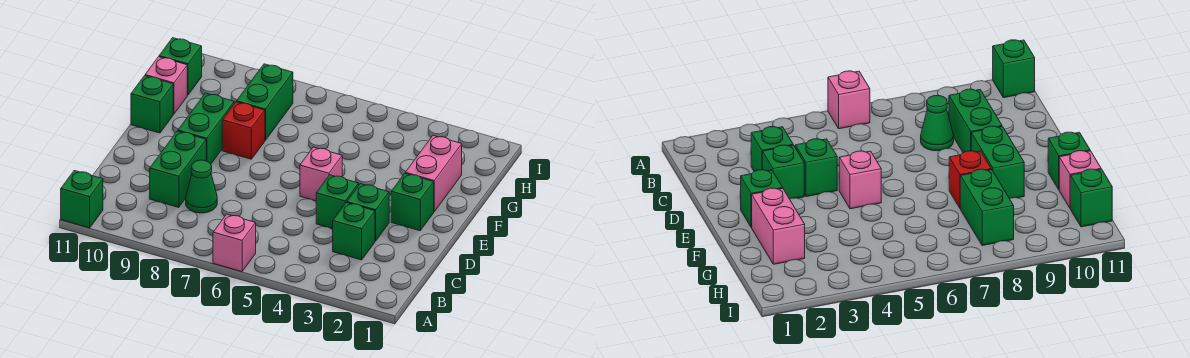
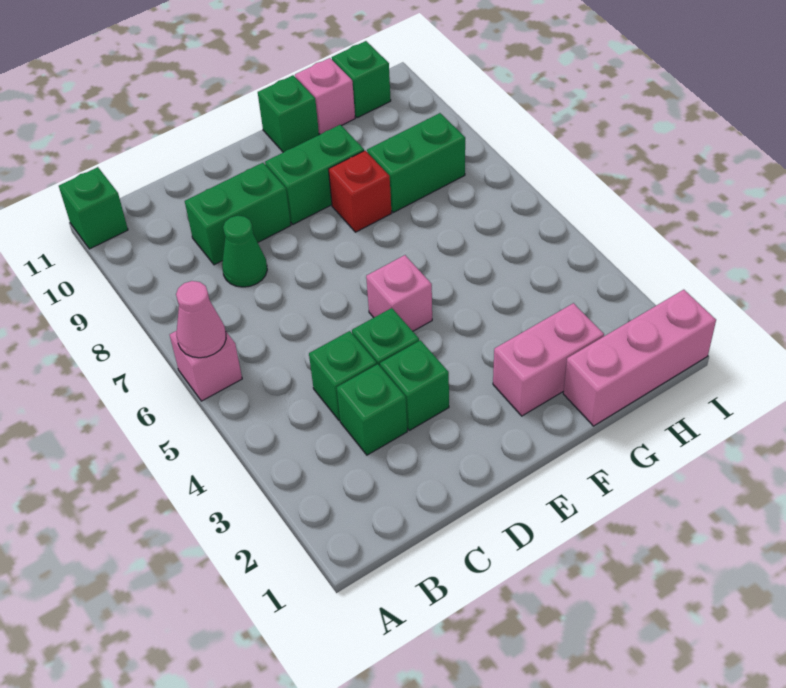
none -> pink cone A6 level 2
green brick E2 level 1 -> green brick C4 level 1
none -> pink brick G1:I1 level 1

